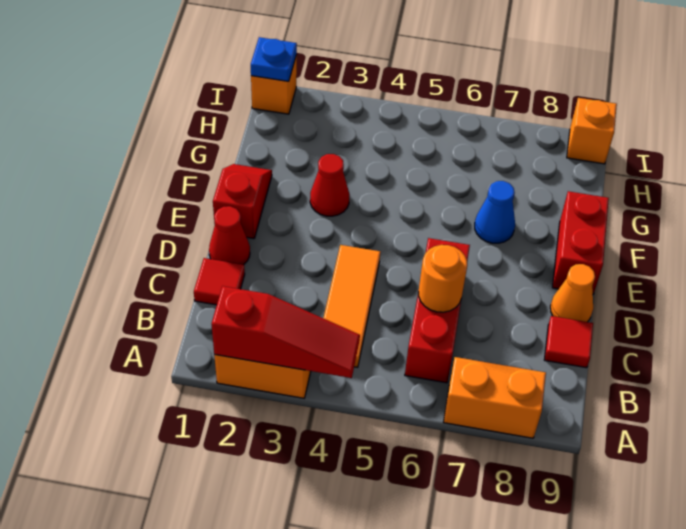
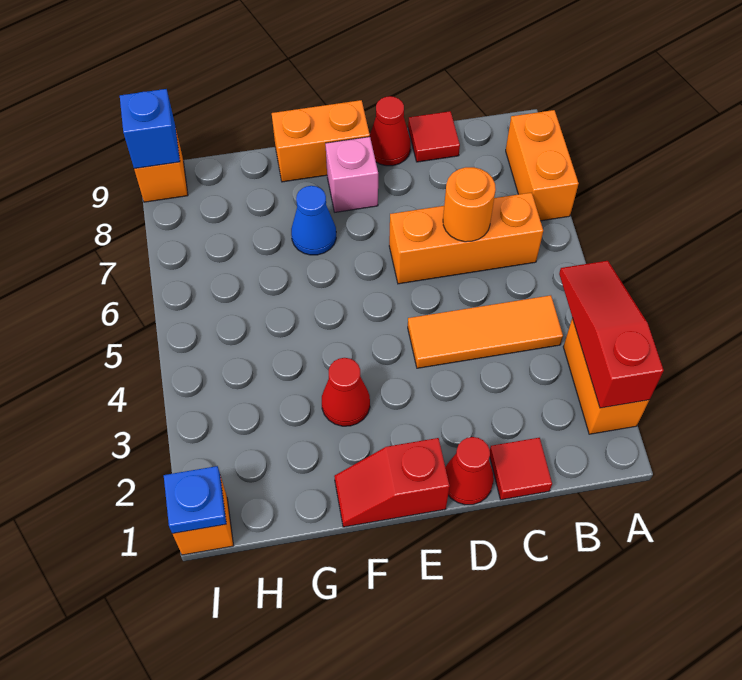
red brick B6:D6 level 1 -> orange brick B6:D6 level 1
orange cone D9 level 1 -> red cone D9 level 1
none -> pink brick E8 level 1
red brick E9:F9 level 1 -> orange brick E9:F9 level 1
none -> blue brick I9 level 2

